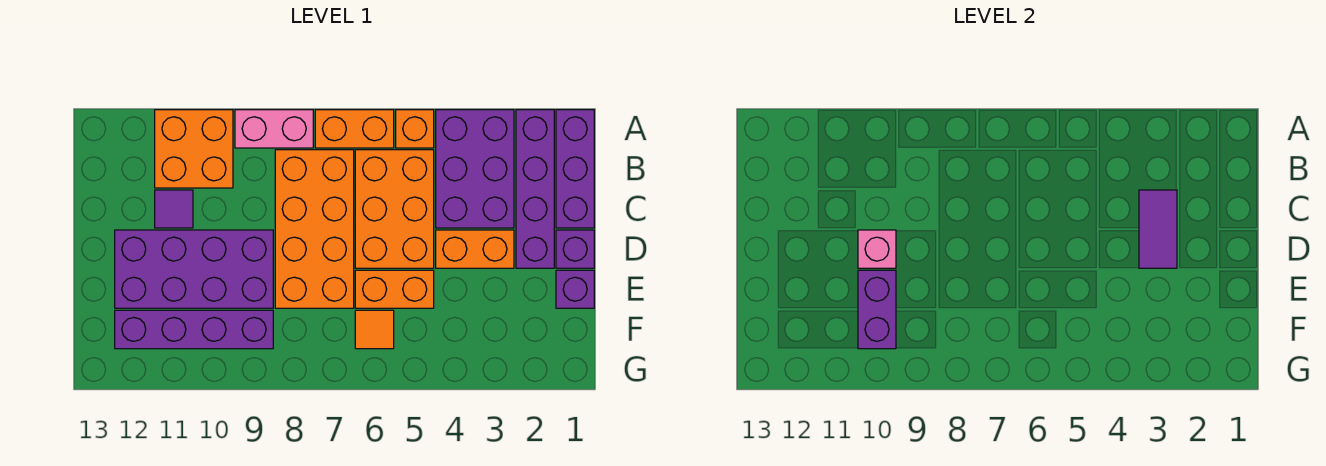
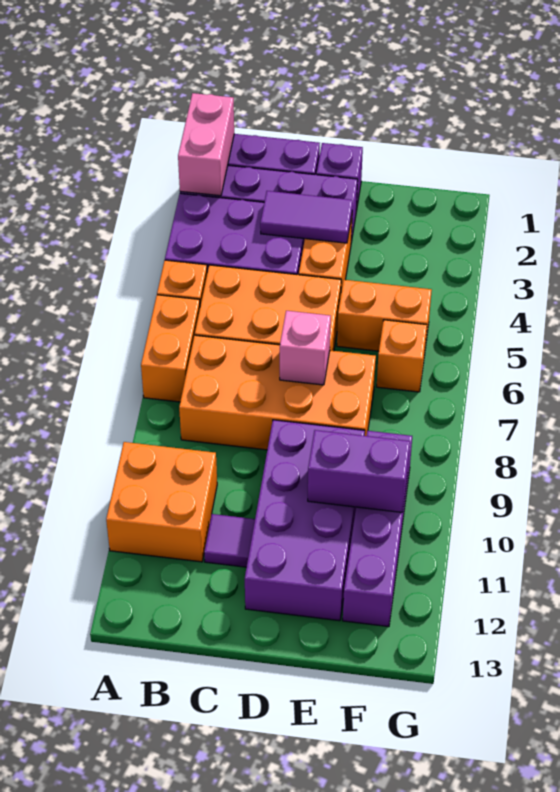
pink brick A8:A9 level 1 -> pink brick A1:A2 level 2
pink brick D10 level 2 -> pink brick D7 level 2
purple brick E1 level 1 -> none
orange brick E5:E6 level 1 -> orange brick E5:F5 level 1
orange tile F6 level 1 -> orange brick F6 level 1

